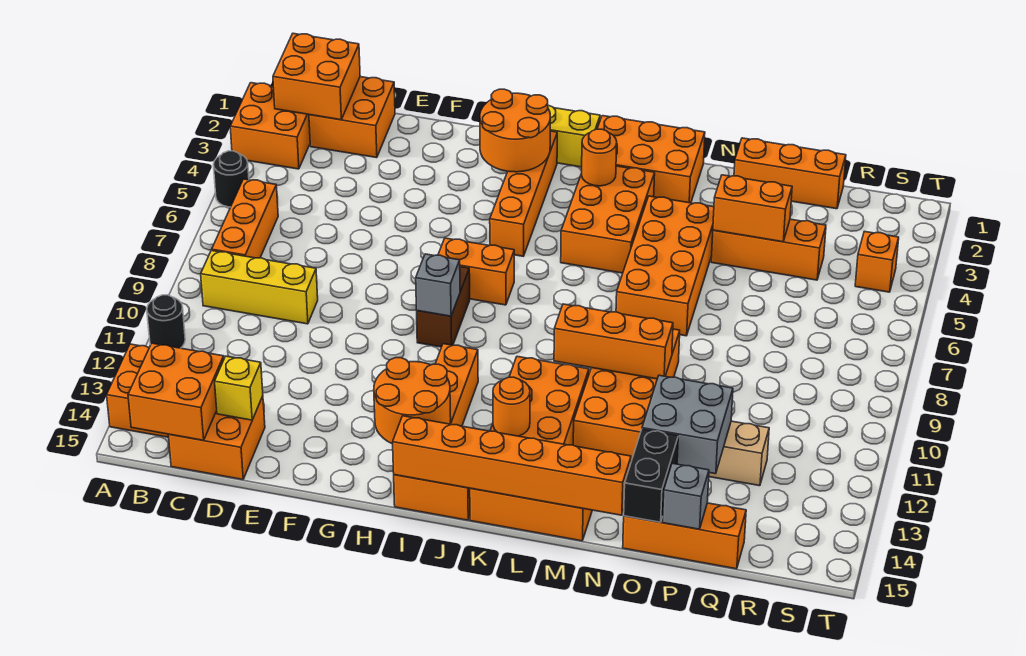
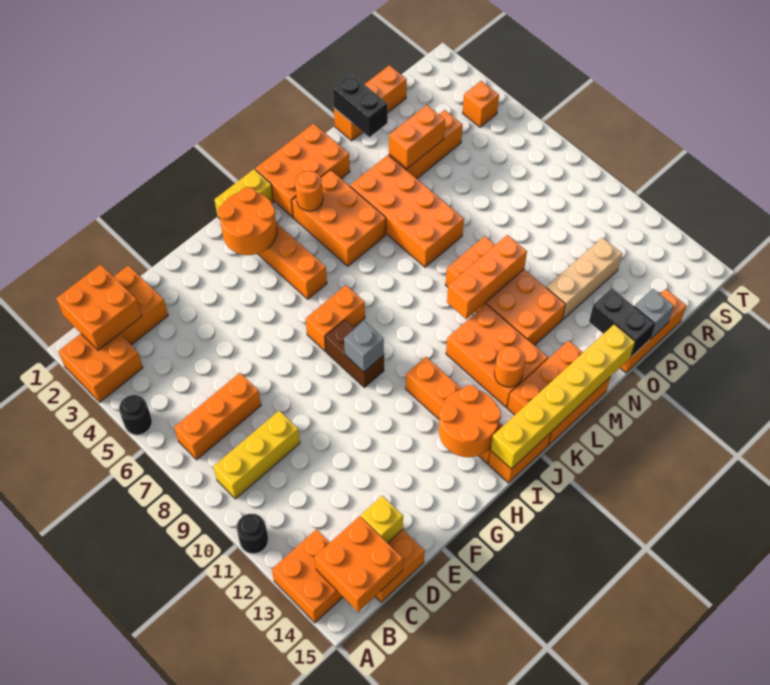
orange brick B6:B8 level 1 -> orange brick B7:D7 level 1
orange brick I15:N15 level 2 -> yellow brick I15:N15 level 2
none -> black brick O1:O2 level 2
grey brick O12:P13 level 2 -> none

